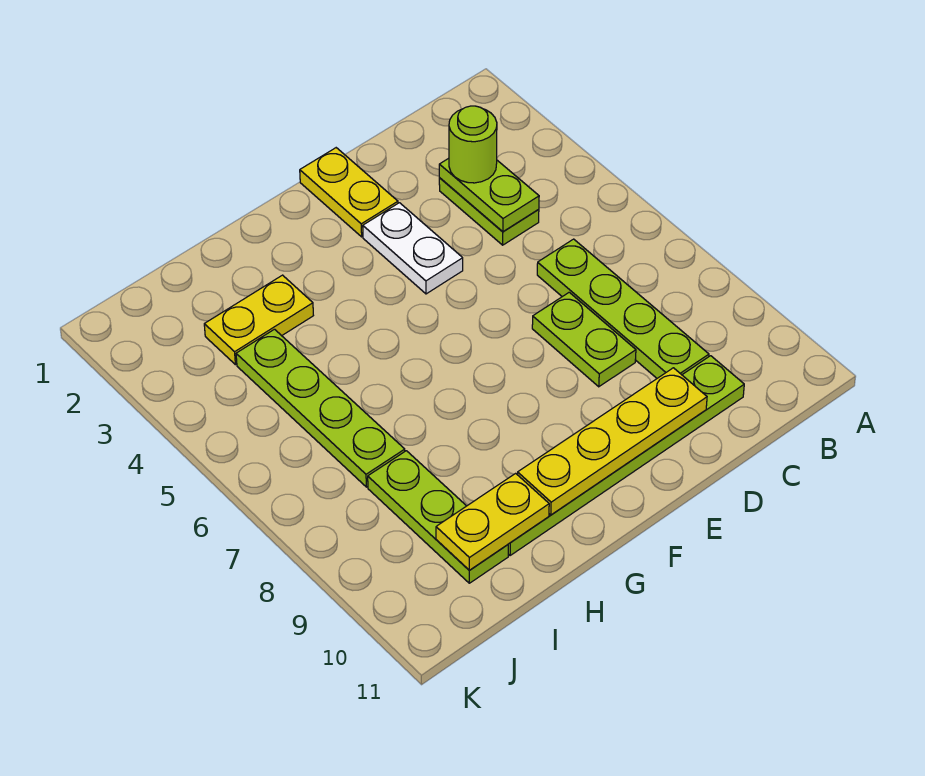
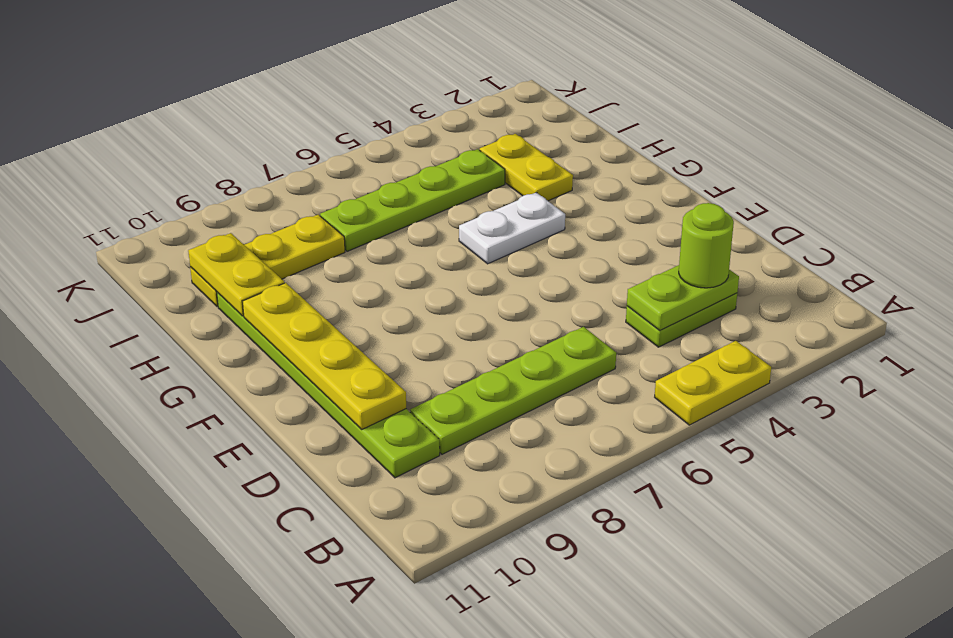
lime plate D7:D8 level 1 -> none
yellow plate E1:E2 level 1 -> yellow plate A4:A5 level 1
white plate E3:E4 level 1 -> white plate G4:G5 level 1
lime plate I8:I10 level 1 -> yellow plate I8:I10 level 1

